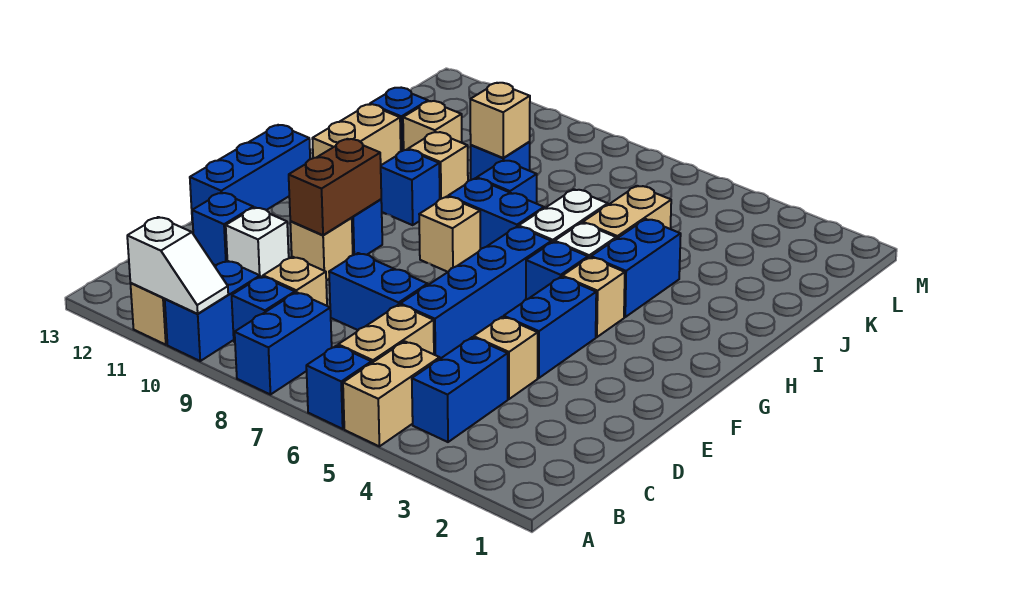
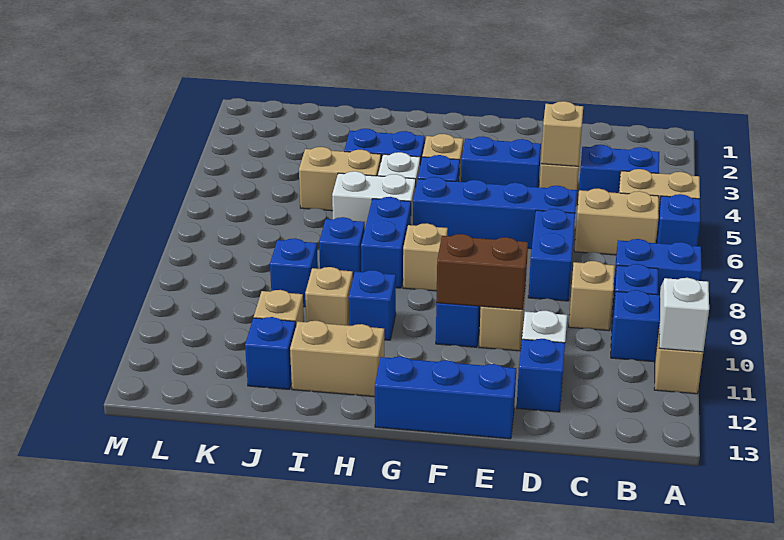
tan brick J9 level 2 -> tan brick D4 level 2

